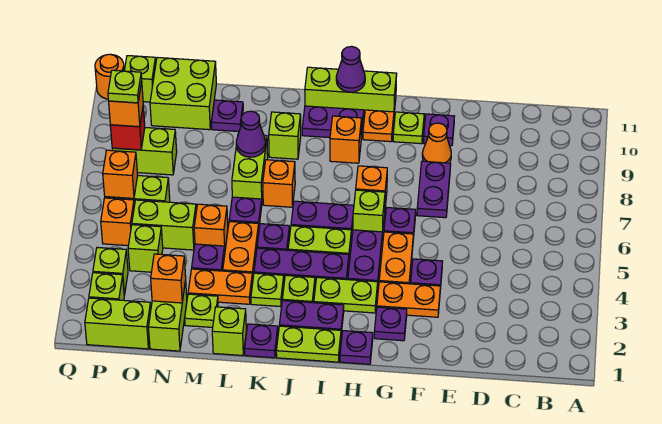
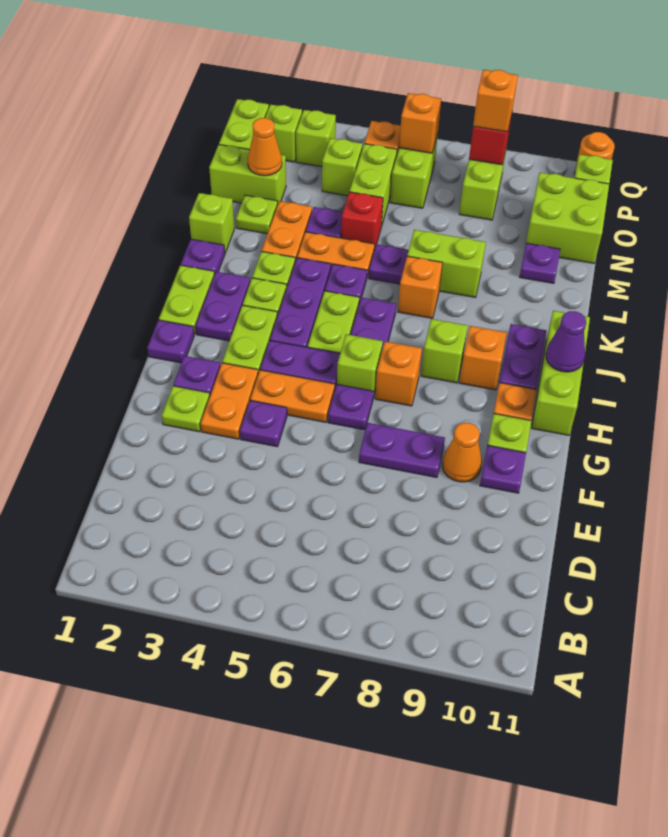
lime brick K9 level 1 -> lime brick I8 level 1
purple cone L8 level 2 -> none
orange brick M5 level 1 -> red brick M5 level 1
orange brick N2 level 2 -> orange cone N2 level 2
lime plate P8 level 4 -> lime plate F2 level 1

